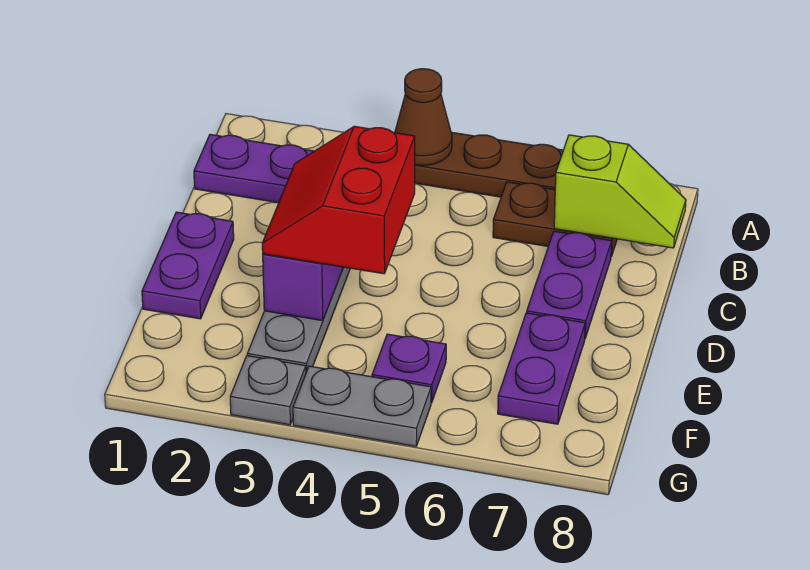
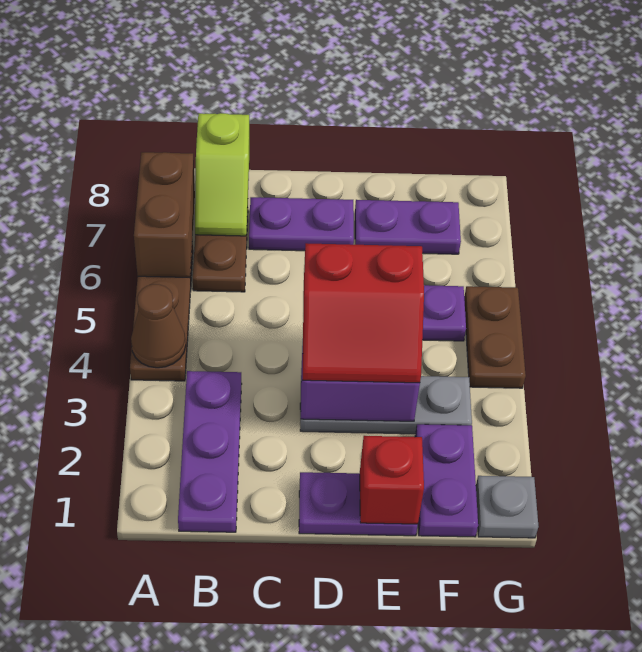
none -> brown brick A6:A7 level 2
lime slope B7:B8 level 2 top 7 -> lime slope B7:B8 level 2 top 8
none -> red brick E1 level 2
none -> purple plate F1:F2 level 1
grey plate G3 level 1 -> grey plate G1 level 1
grey plate G4:G5 level 1 -> brown plate G4:G5 level 1

